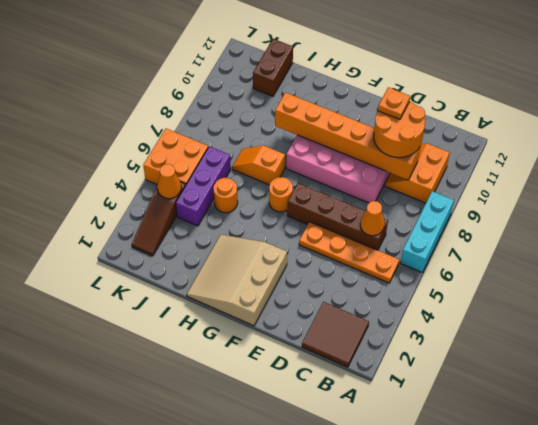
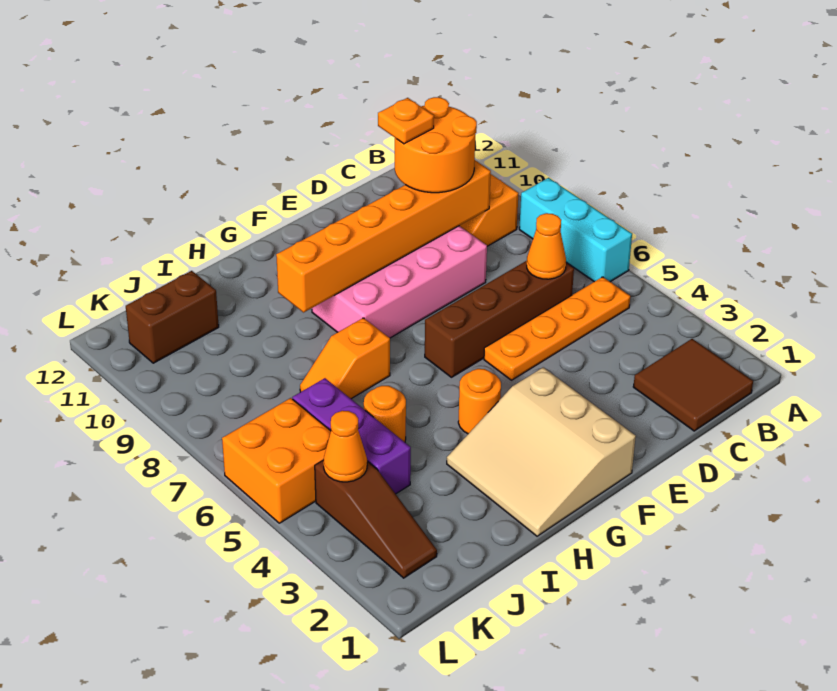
orange round brick G6 level 1 -> orange round brick G4 level 1
brown brick J11:J12 level 1 -> brown brick J11:K11 level 1

